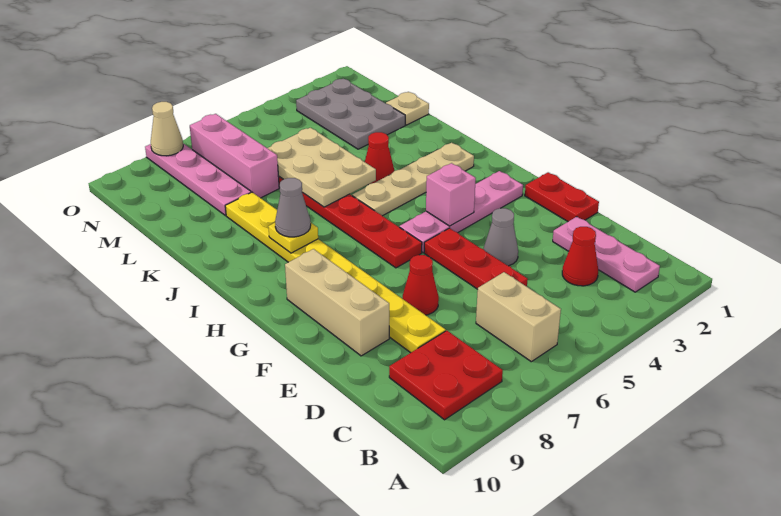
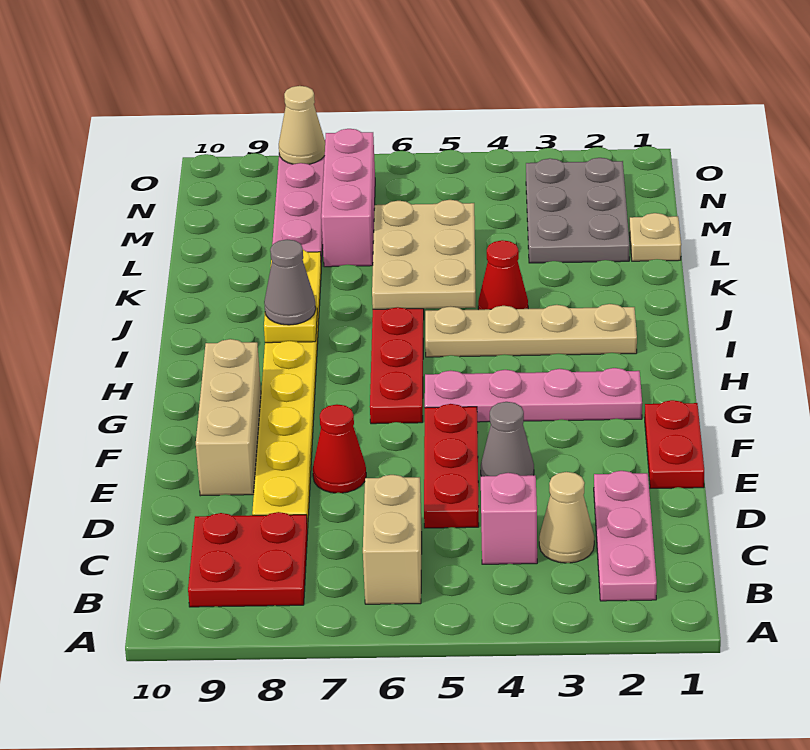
red cone C3 level 1 -> tan cone C3 level 1
pink brick G4 level 2 -> pink brick C4 level 1

